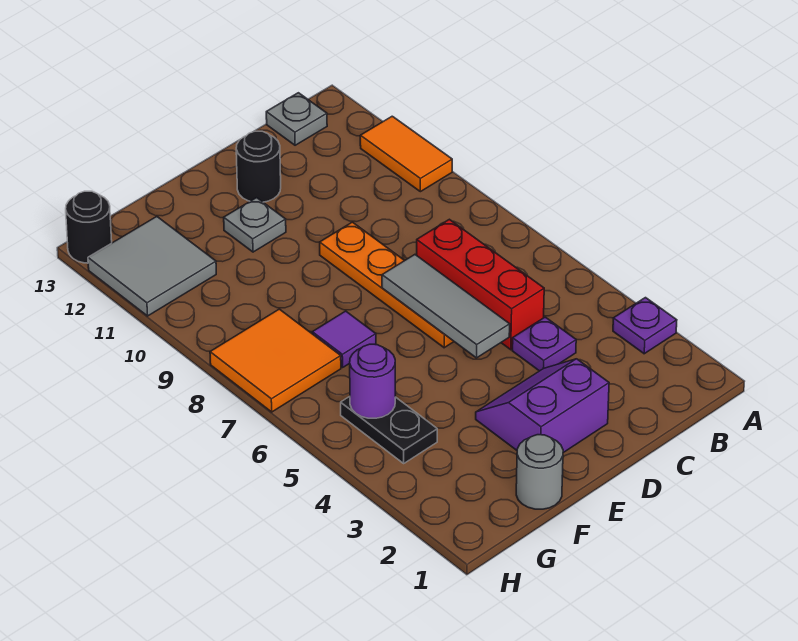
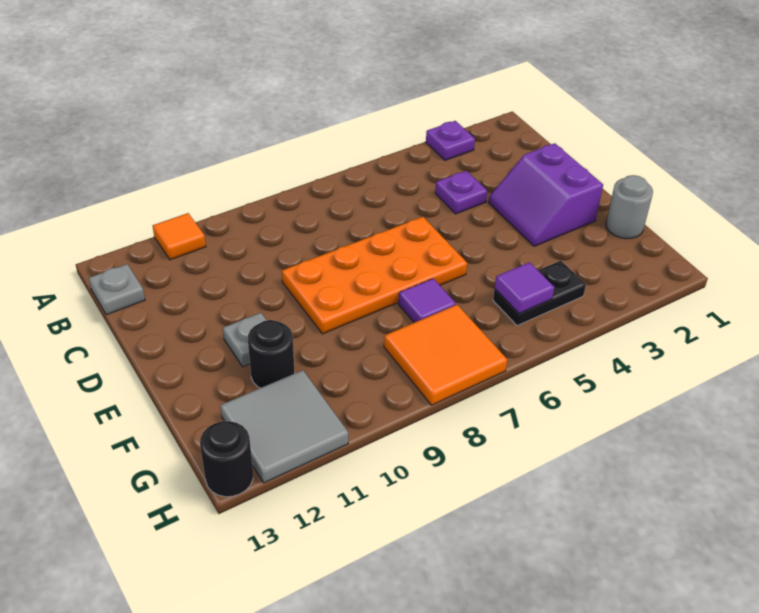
orange tile A10:A11 level 1 -> orange tile A11 level 1
red brick C5:C7 level 1 -> none
grey tile D5:D7 level 2 -> none
orange plate D6:D9 level 1 -> orange plate D6:E9 level 1
black round brick D12 level 1 -> black round brick F11 level 1
purple round brick G5 level 2 -> purple tile G5 level 2

